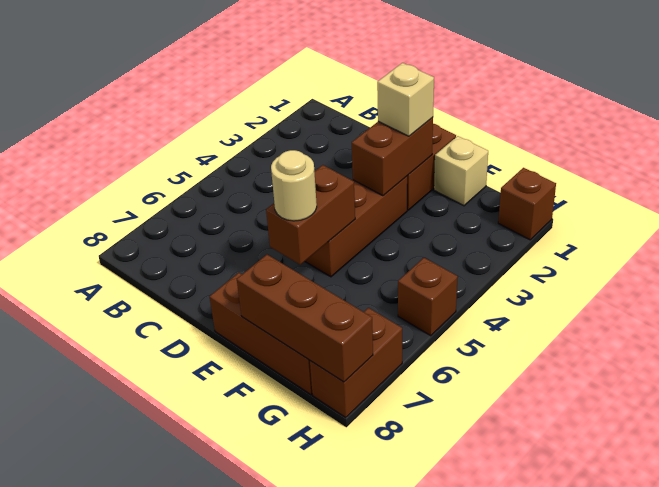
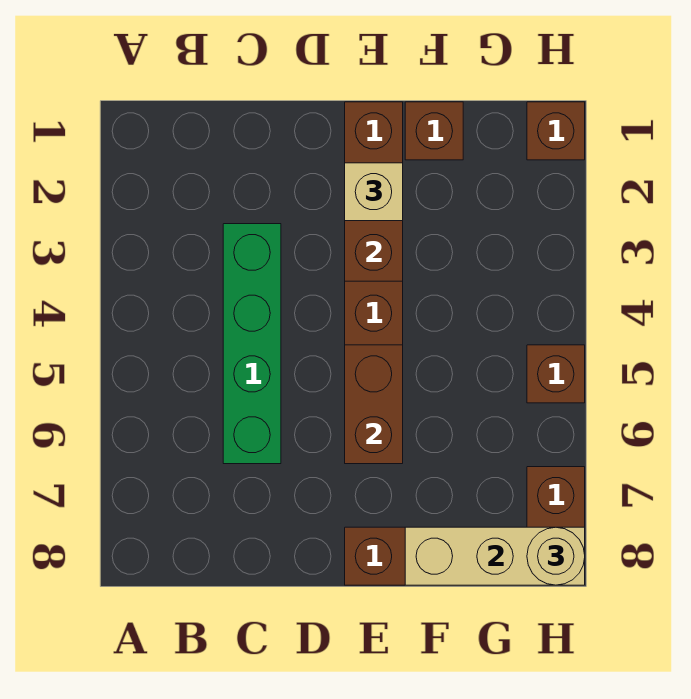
none -> green brick C3:C6 level 1
tan round brick E6 level 3 -> tan round brick H8 level 3
tan brick F1 level 1 -> brown brick F1 level 1
brown brick F8:H8 level 2 -> tan brick F8:H8 level 2

